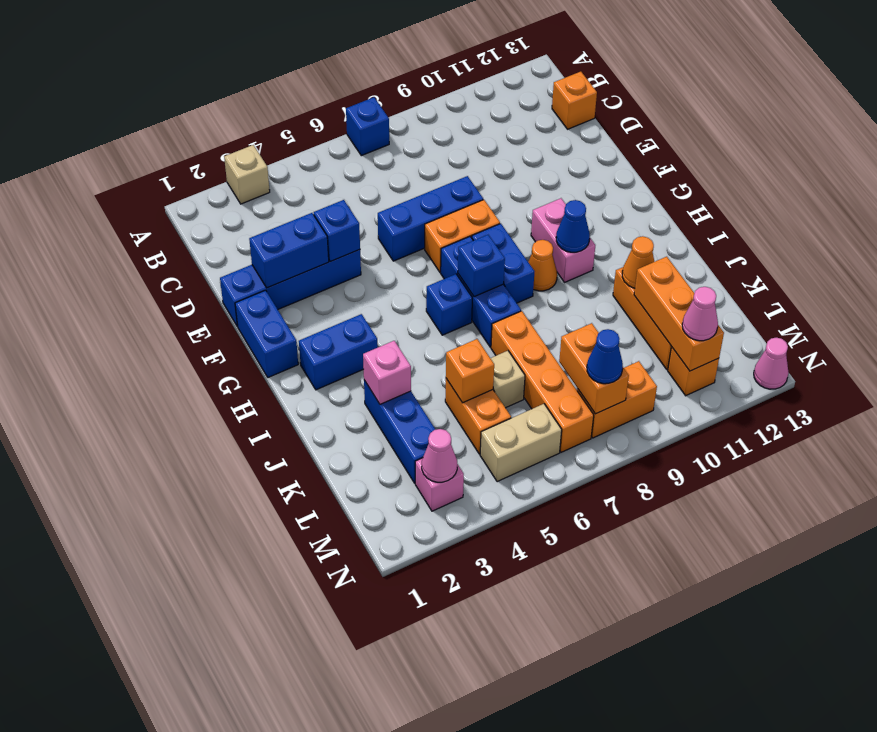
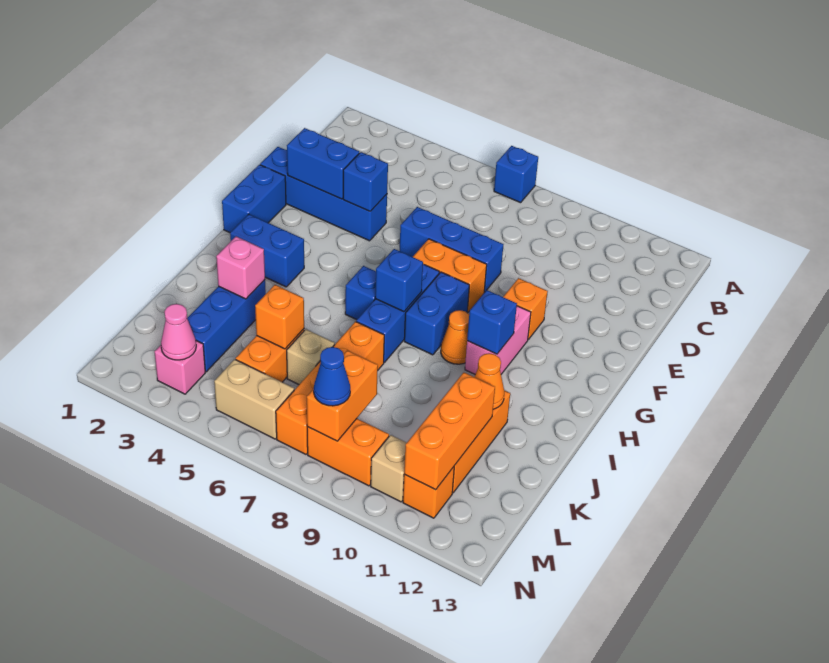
tan brick A3 level 1 -> tan brick M10 level 1
orange brick C13 level 1 -> orange brick F10 level 1
blue cone H10 level 2 -> blue brick H10 level 2
pink cone M11 level 3 -> none
pink cone N13 level 1 -> none

